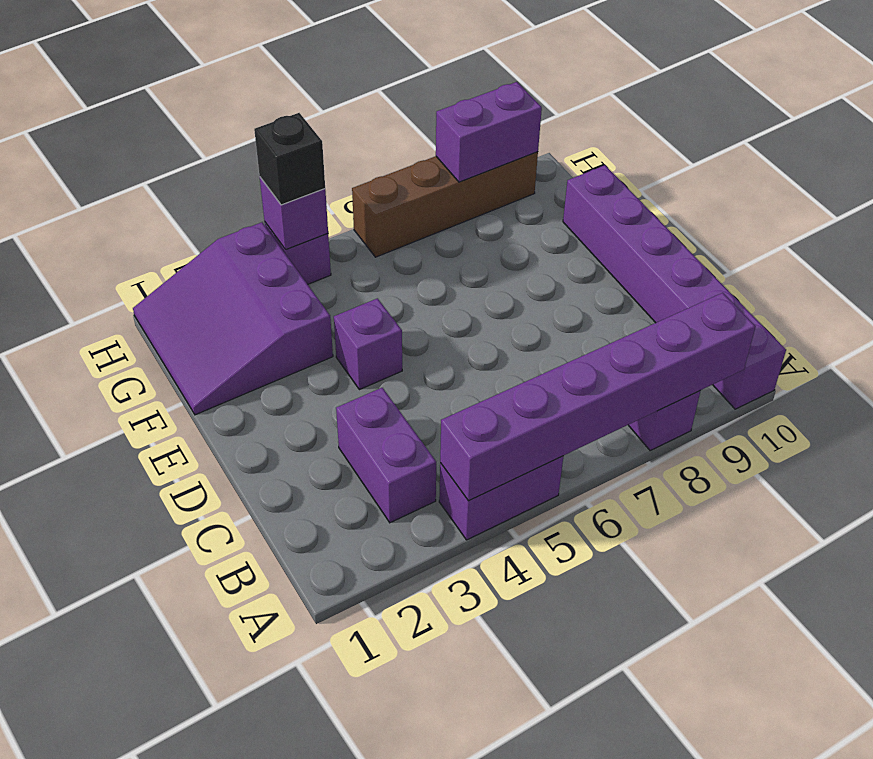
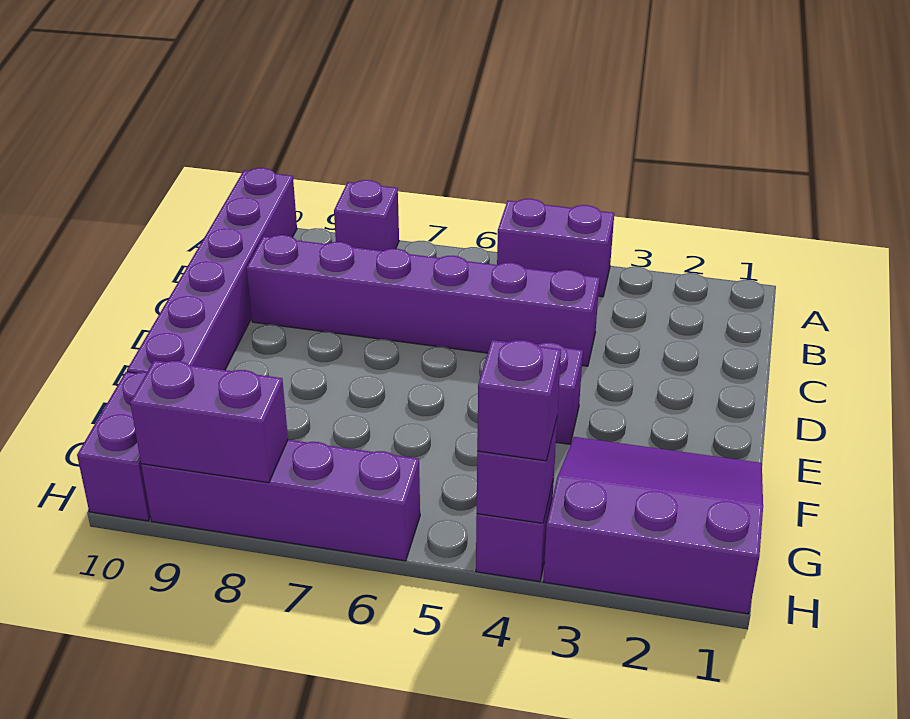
purple brick A4:A9 level 2 -> purple brick C4:C9 level 1
purple brick B3:C3 level 1 -> purple brick G10:H10 level 1
purple slope F1:H3 level 1 top 3 -> purple slope F1:H3 level 1 top H
black brick H4 level 3 -> purple brick H4 level 3
brown brick H6:H9 level 1 -> purple brick H6:H9 level 1

